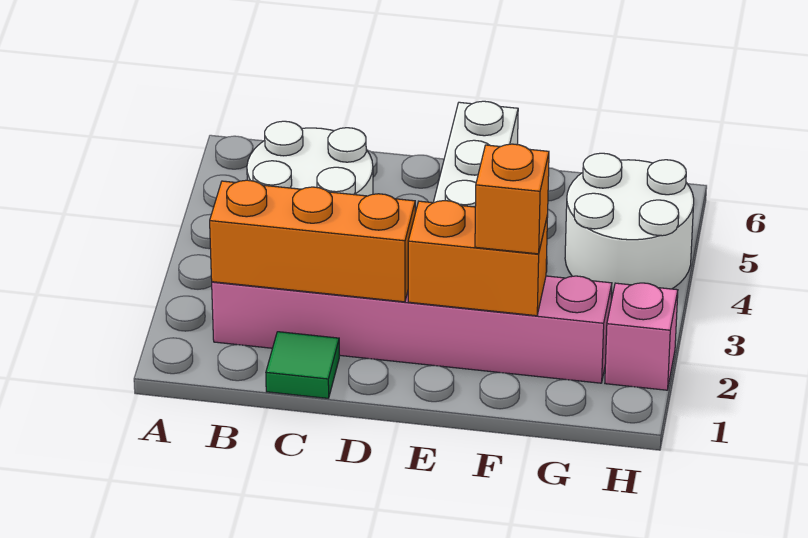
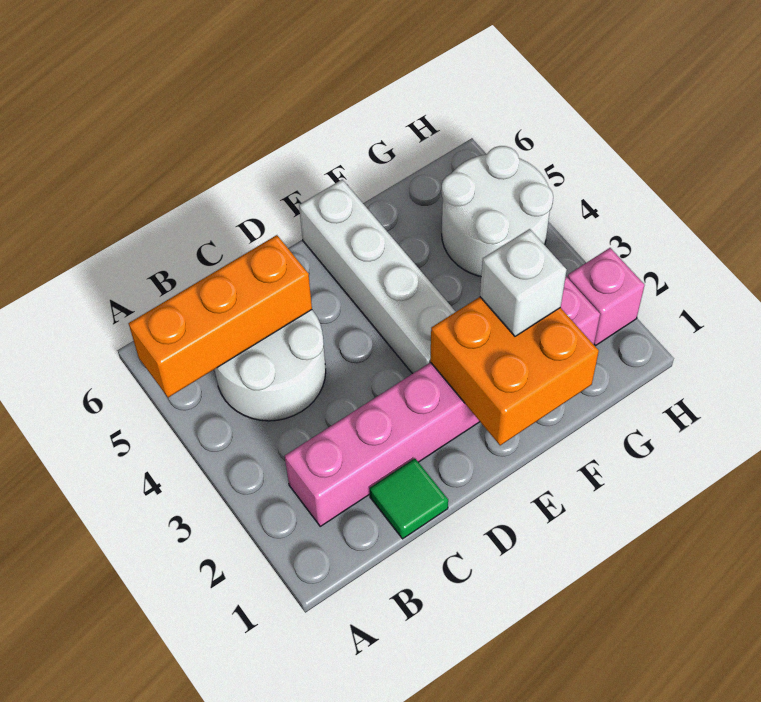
orange brick B2:D2 level 2 -> orange brick A5:C5 level 2
orange brick E2:F2 level 2 -> orange brick E1:F2 level 2
orange brick F2 level 3 -> white brick F2 level 3

